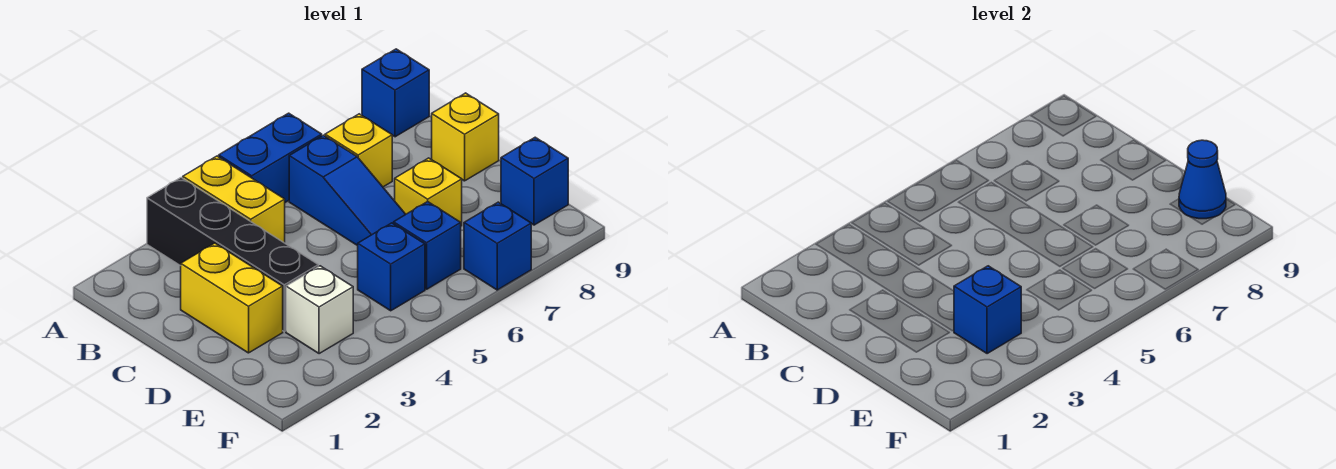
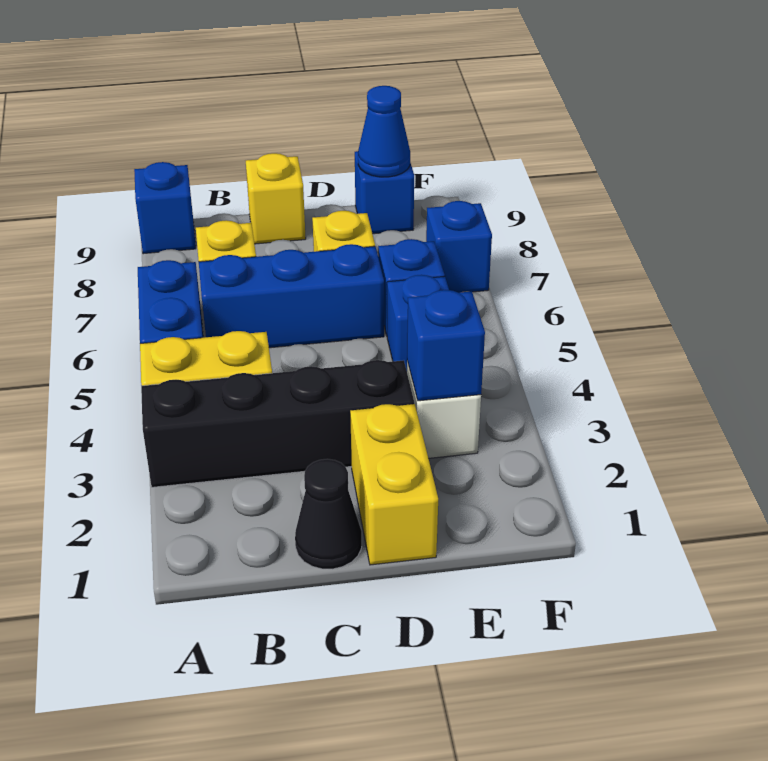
blue slope B6:D6 level 1 top B -> blue brick B6:D6 level 1
none -> black cone C1 level 1
yellow brick C2:D2 level 1 -> yellow brick D1:D2 level 1

